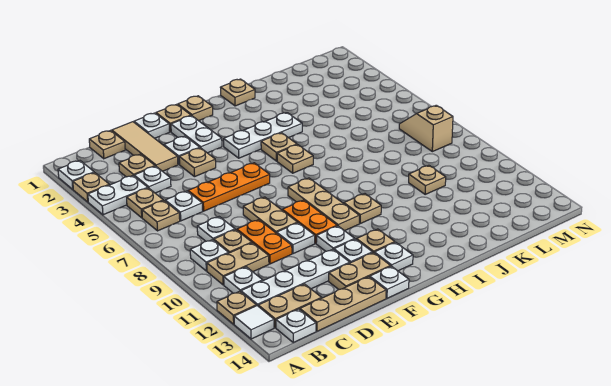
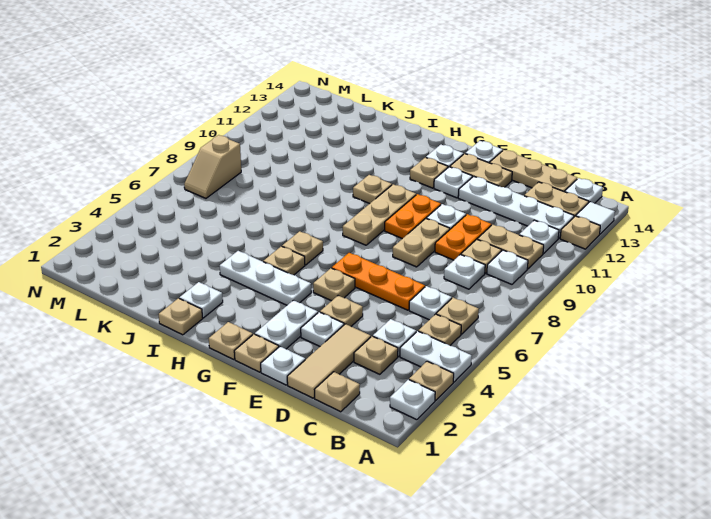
white plate F11 level 1 -> white plate I2 level 1
tan plate K10 level 1 -> tan plate F5 level 1

